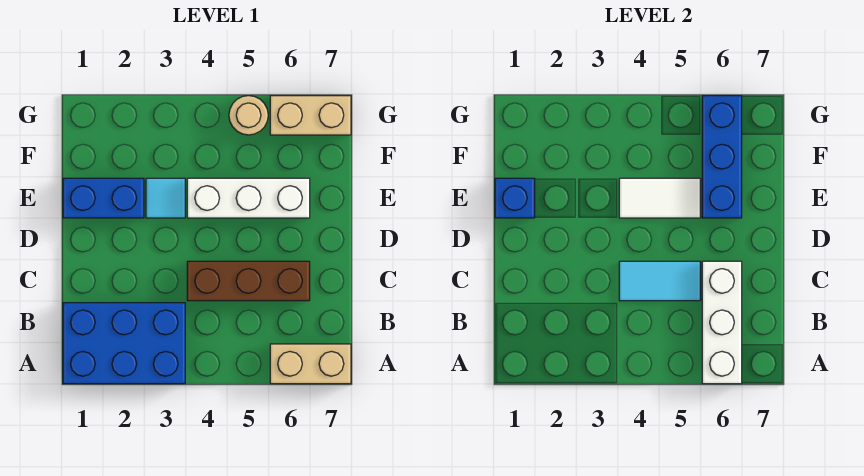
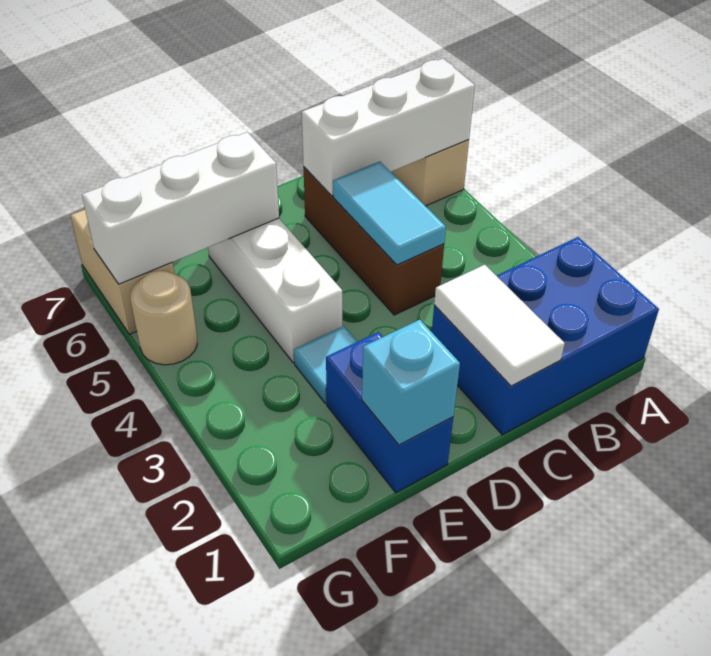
blue brick A1:B3 level 1 -> blue brick A1:C2 level 1
blue brick E1 level 2 -> cyan brick E1 level 2
white tile E4:E5 level 2 -> white tile C1:C2 level 2
blue brick E6:G6 level 2 -> white brick E6:G6 level 2

